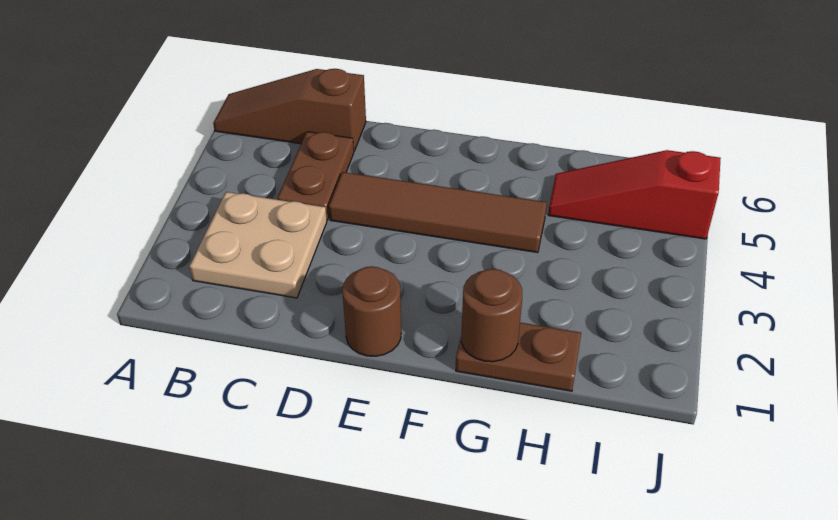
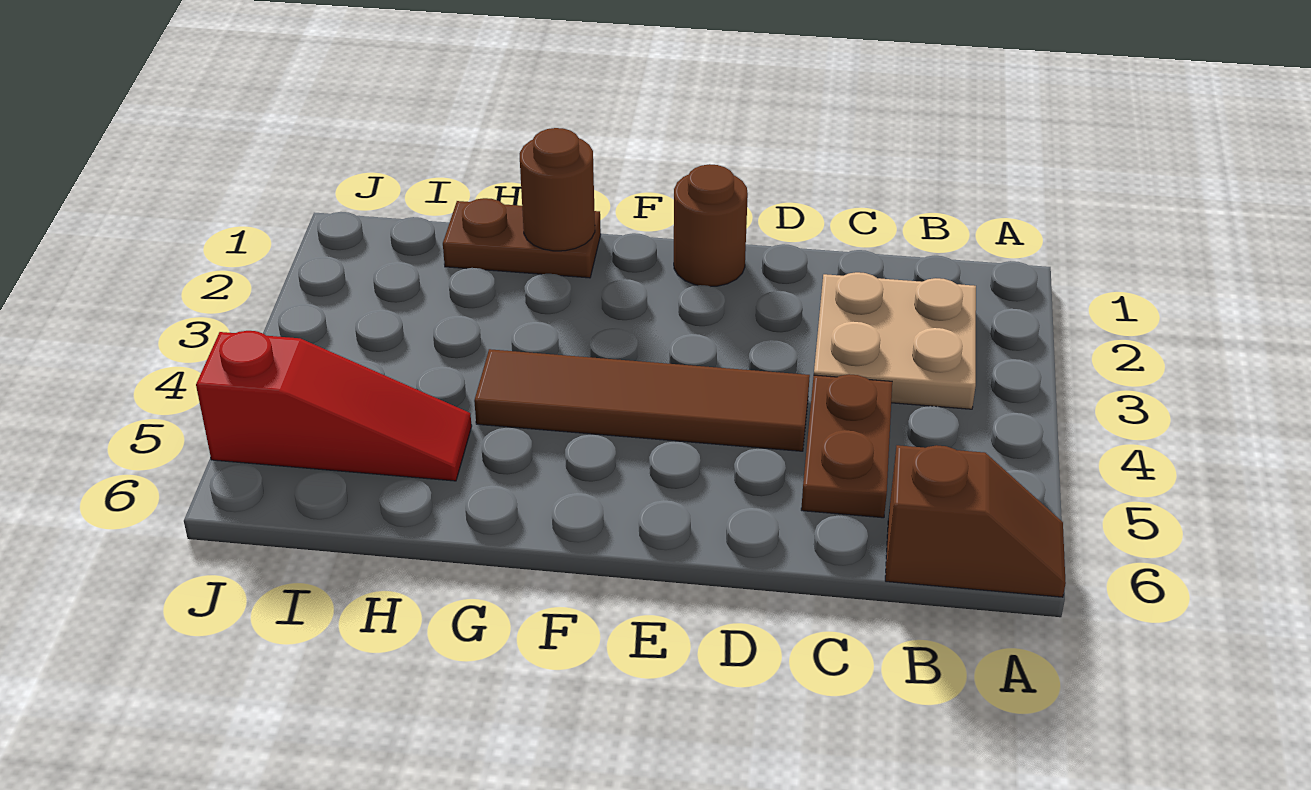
brown slope A6:C6 level 1 top C -> brown slope A6:B6 level 1 top B

